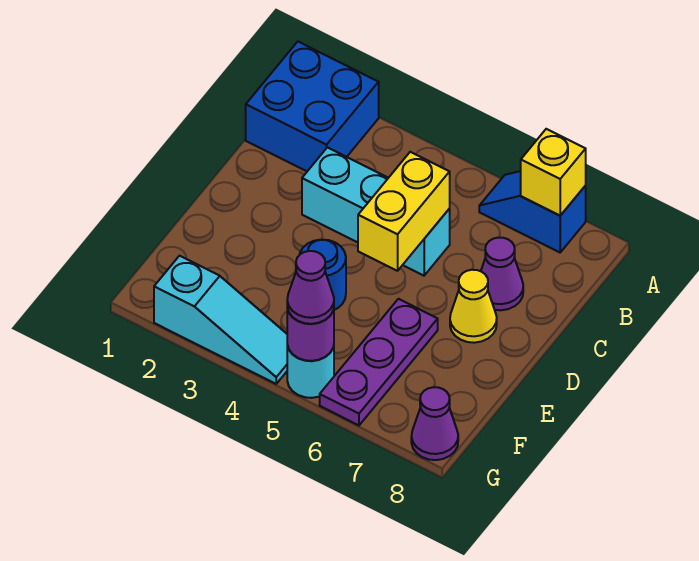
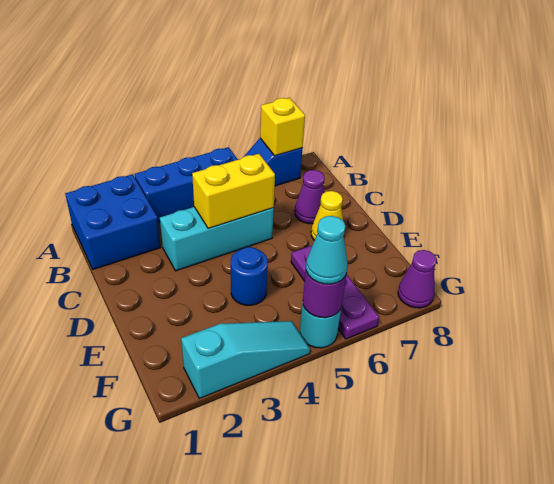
none -> blue brick A3:A5 level 1
yellow brick C5:D5 level 2 -> yellow brick C4:C5 level 2
purple cone G5 level 3 -> cyan cone G5 level 3

